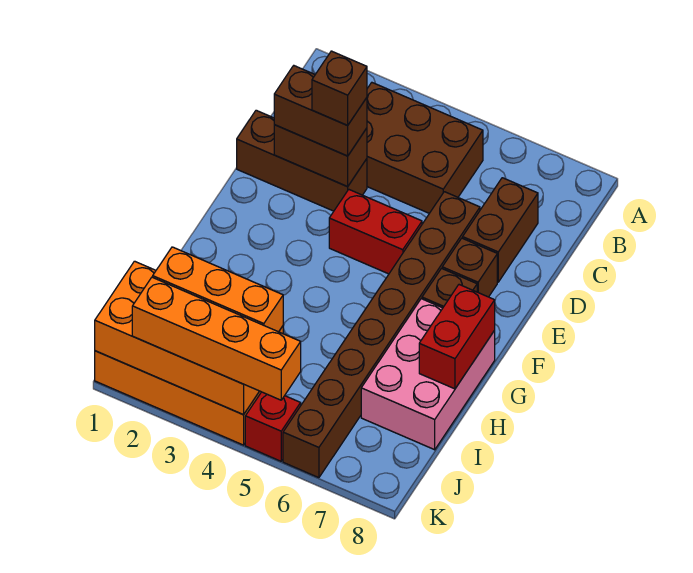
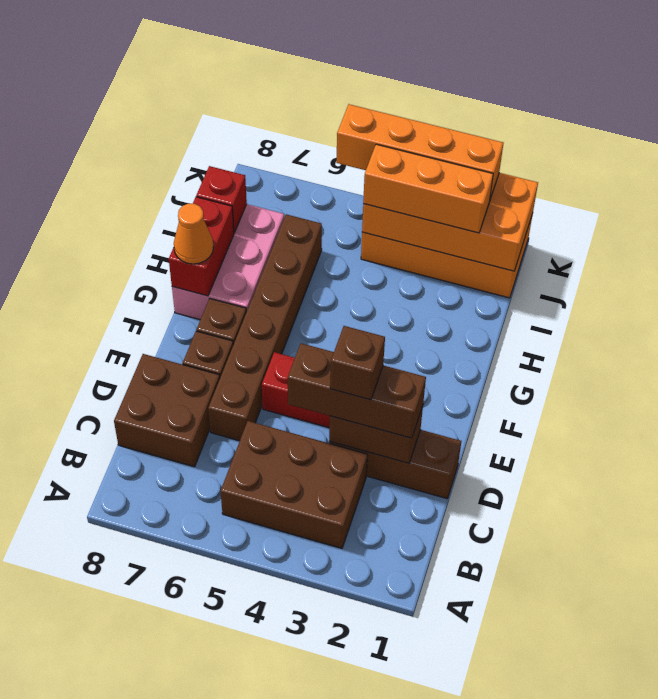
brown brick C7:D7 level 1 -> brown brick C7:D8 level 1
brown brick D2:D3 level 3 -> brown brick D2:D4 level 3
brown brick D6:K6 level 1 -> brown brick D6:I6 level 1
none -> orange cone G8 level 3
red brick K5 level 1 -> red brick I8 level 2

